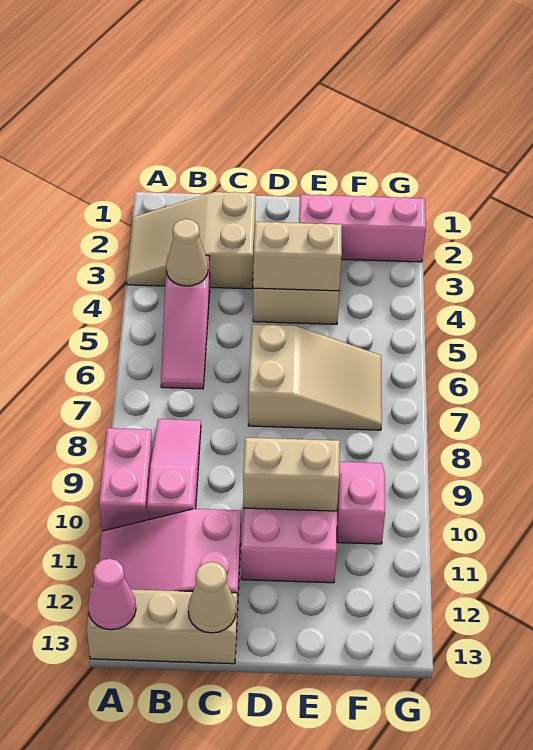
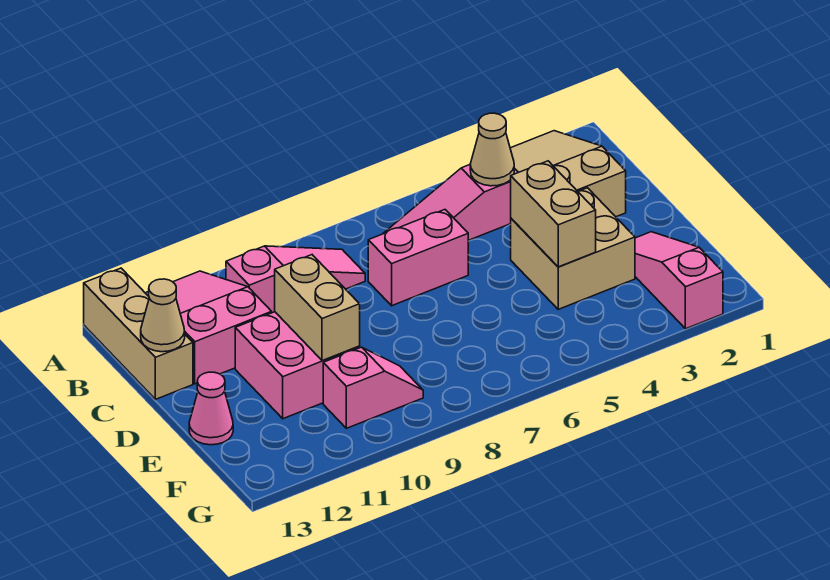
pink brick A9:A10 level 1 -> pink brick C6:C7 level 1
pink cone A13 level 2 -> pink cone E13 level 1
tan slope D6:F7 level 1 top D -> none
pink brick E2:G2 level 1 -> pink slope E2:G2 level 1 top G

